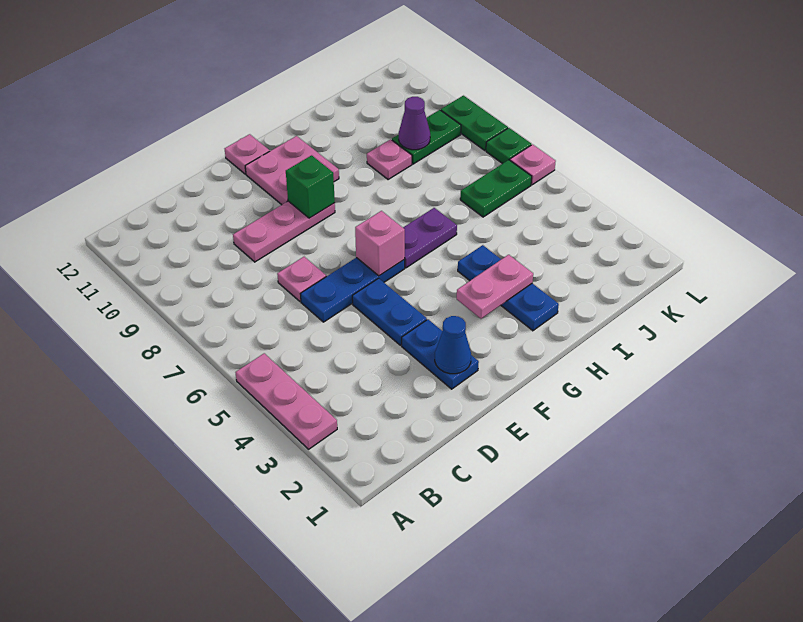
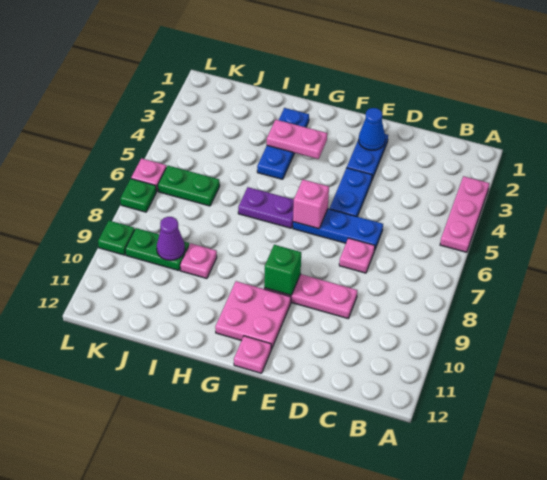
green plate L8:L9 level 1 -> green plate L9 level 1

